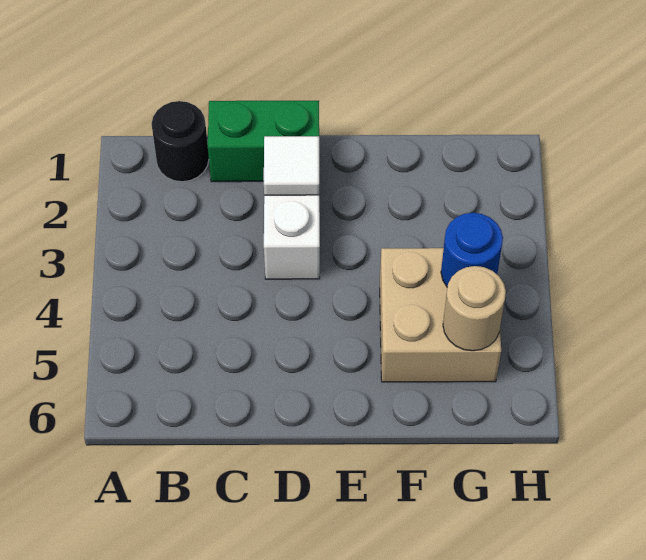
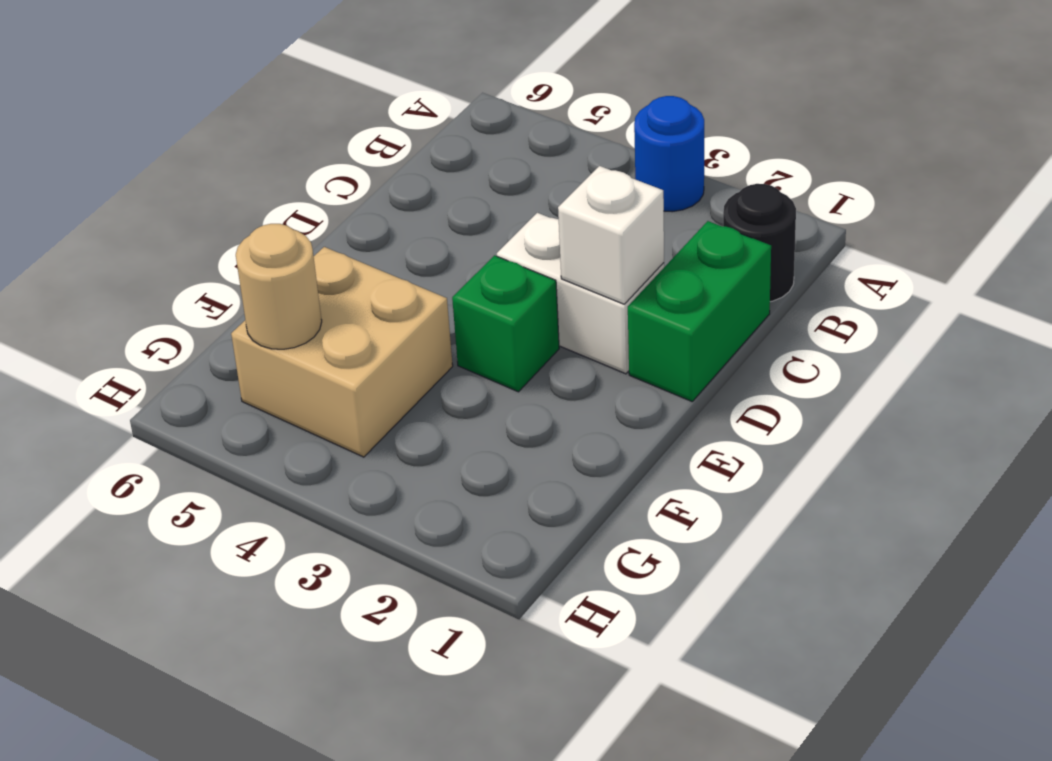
white tile D2 level 2 -> white brick D2 level 2
none -> green brick E3 level 1
blue round brick G4 level 2 -> blue round brick A3 level 1

